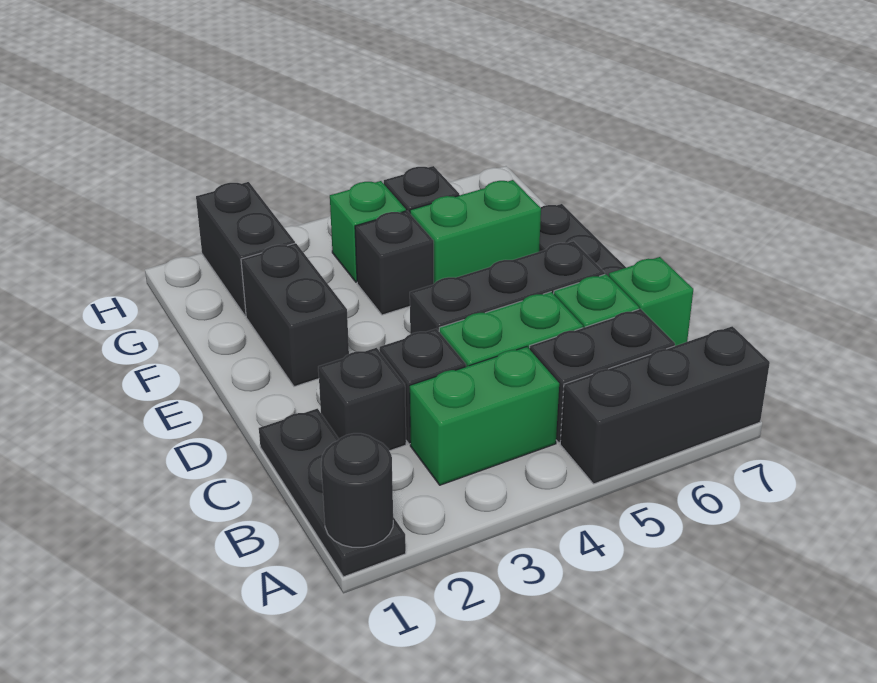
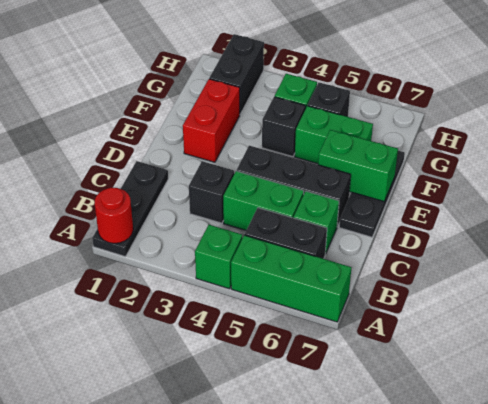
black round brick A1 level 2 -> red round brick A1 level 2
black brick A5:A7 level 1 -> green brick A5:A7 level 1
green brick B3:B4 level 1 -> green brick E6:E7 level 2
black brick C2 level 1 -> none
green brick C7 level 1 -> green brick A4 level 1
black brick E2:F2 level 1 -> red brick E2:F2 level 1

